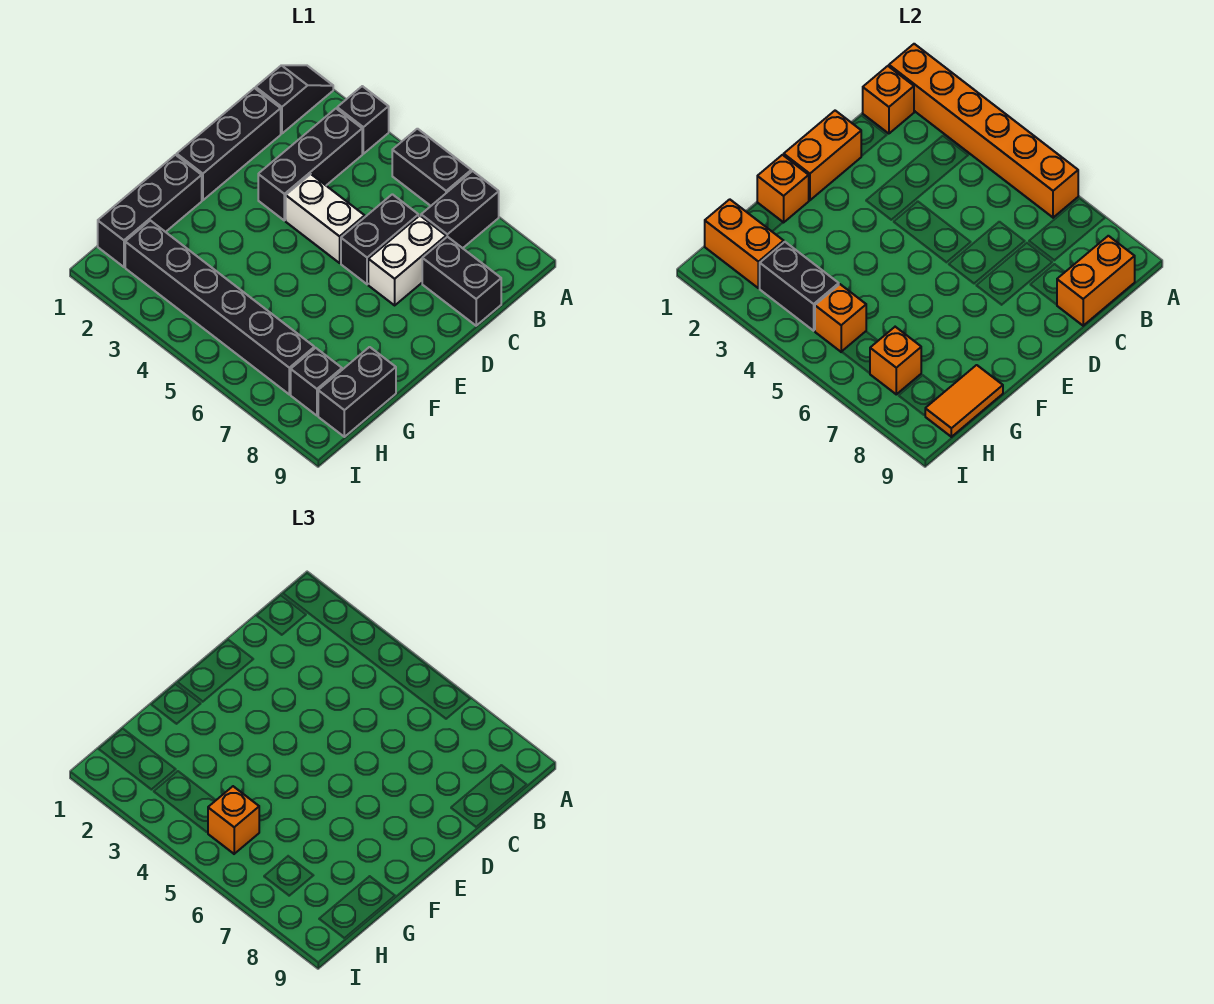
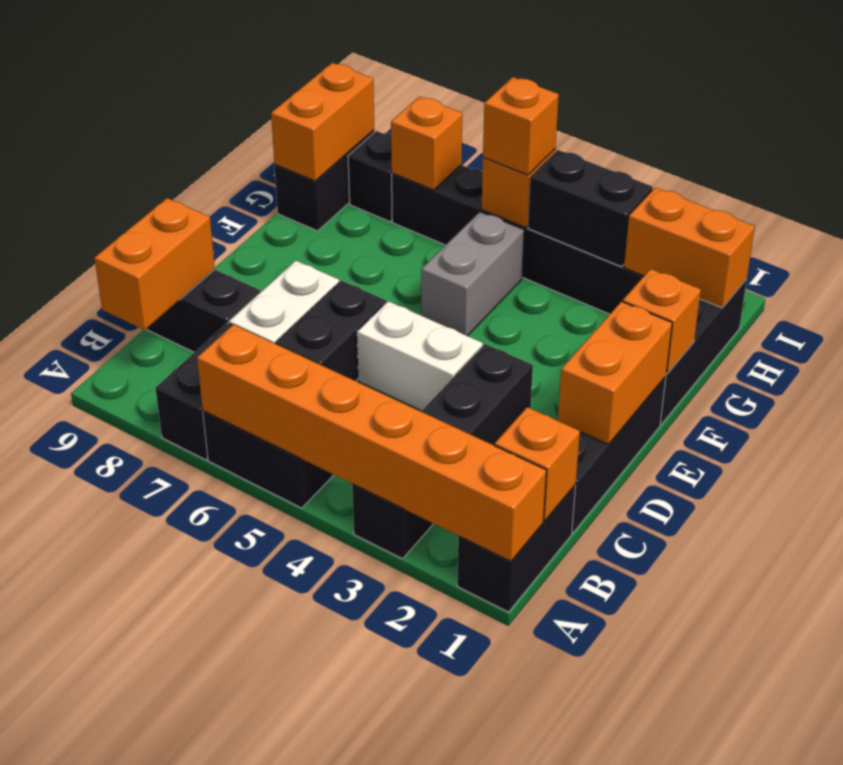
black slope A1:B1 level 1 top B -> black brick A1:B1 level 1
none -> grey brick F5:G5 level 1
orange tile G9:H9 level 2 -> orange brick G9:H9 level 2

